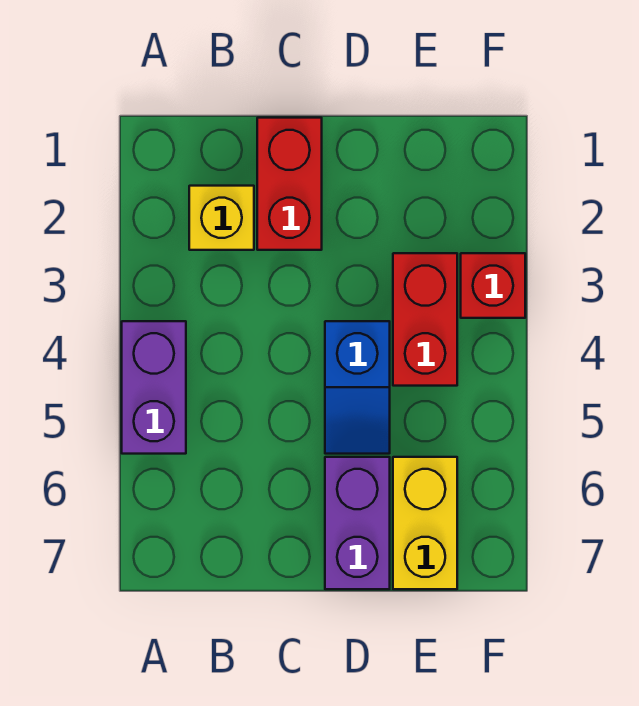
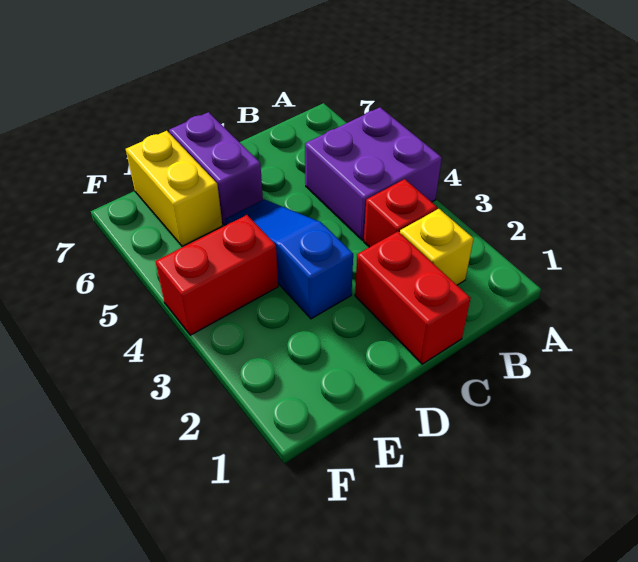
purple brick A4:A5 level 1 -> purple brick A4:B5 level 1
blue slope D4:D5 level 1 top 4 -> blue slope D3:D5 level 1 top 3
red brick E3:E4 level 1 -> red brick E4:F4 level 1
red brick F3 level 1 -> red brick B3 level 1

